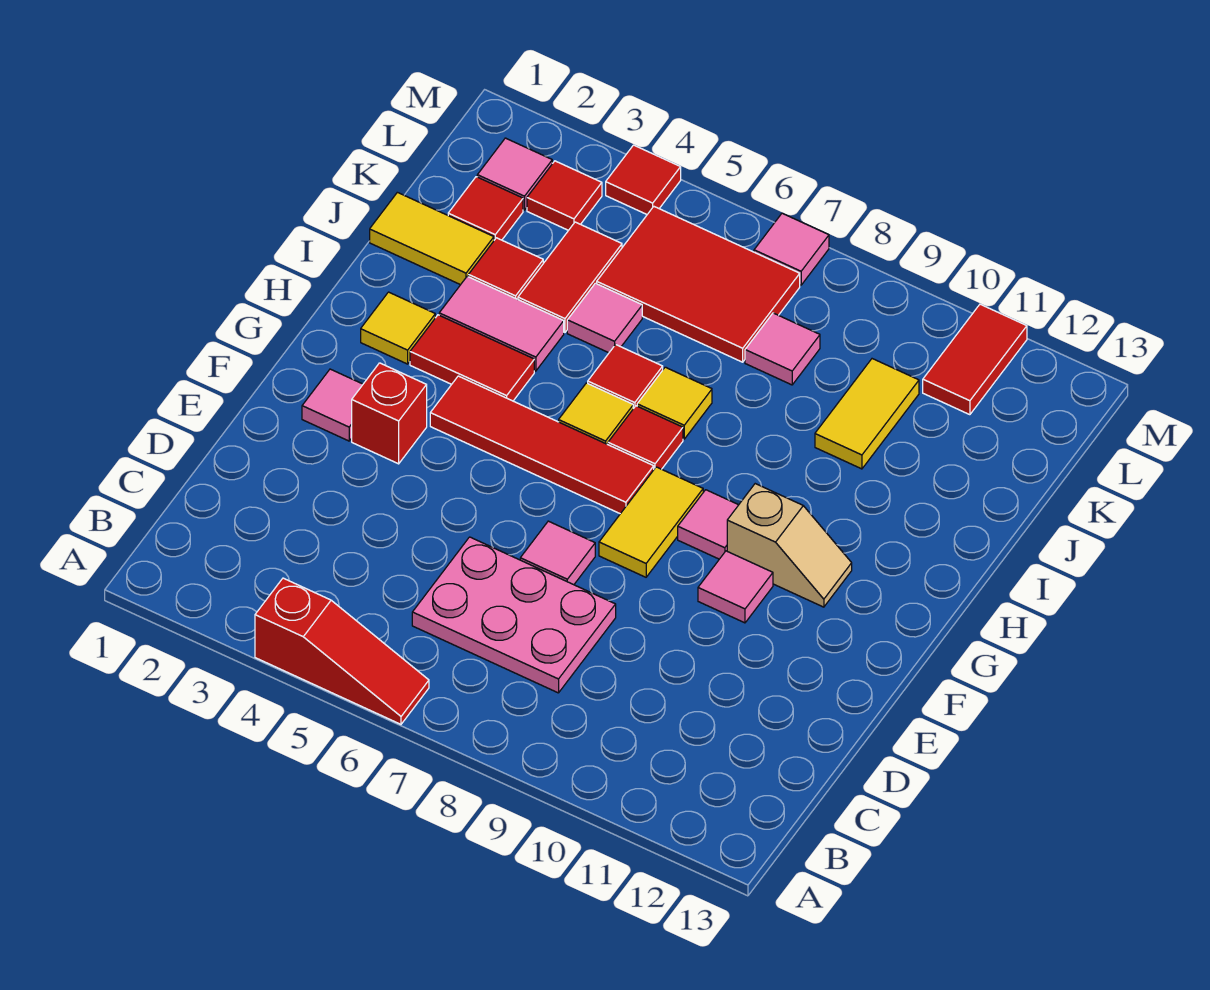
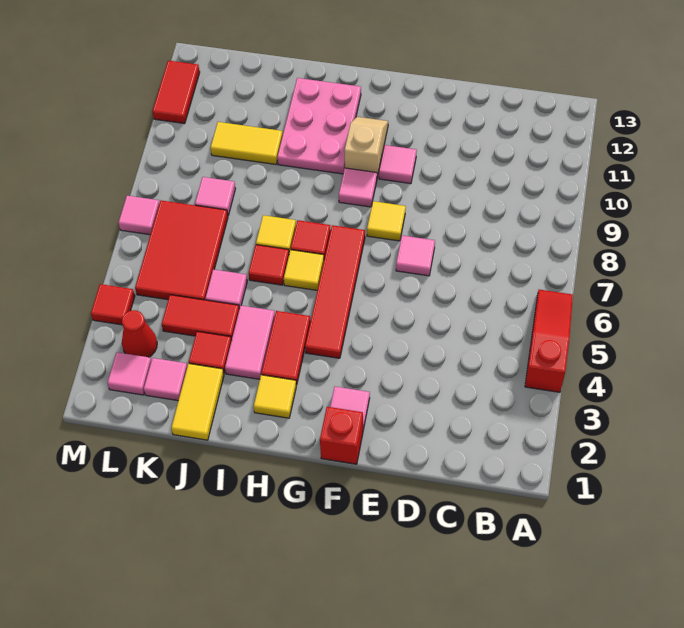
pink plate C6:D8 level 1 -> pink plate H10:I12 level 1
red brick F3 level 1 -> red brick F1 level 1
yellow tile F8:G8 level 1 -> yellow tile F8 level 1
red tile K2 level 1 -> pink tile K2 level 1
red tile L3 level 1 -> red cone L3 level 1
red tile L11:M11 level 1 -> red tile M11:M12 level 1

